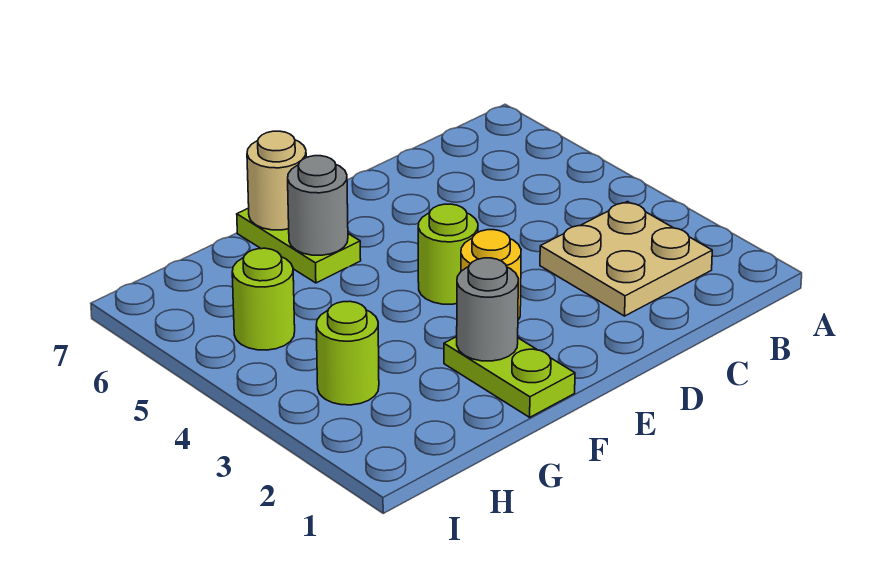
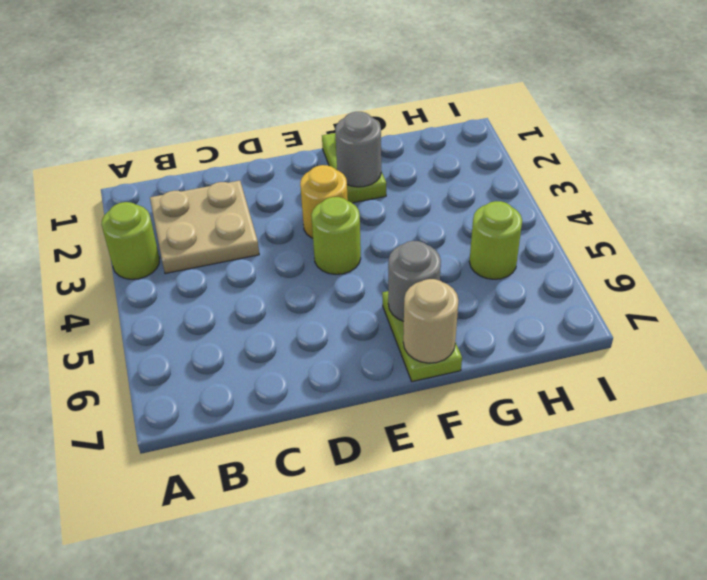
lime round brick H3 level 1 -> lime round brick A3 level 1

